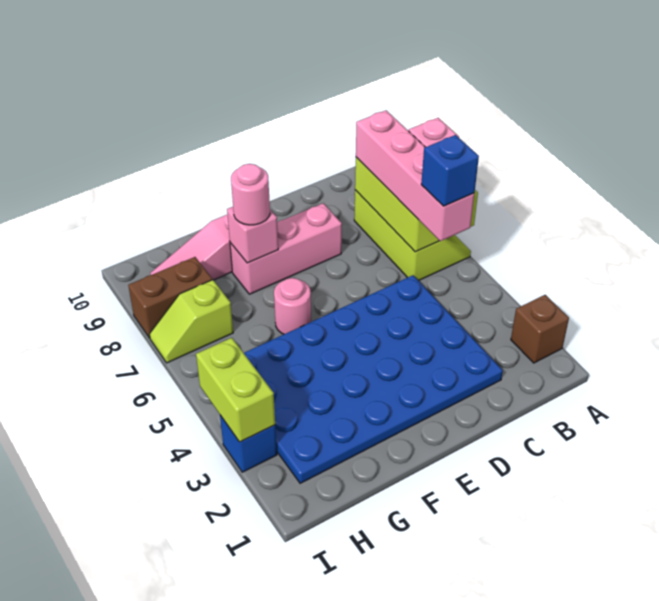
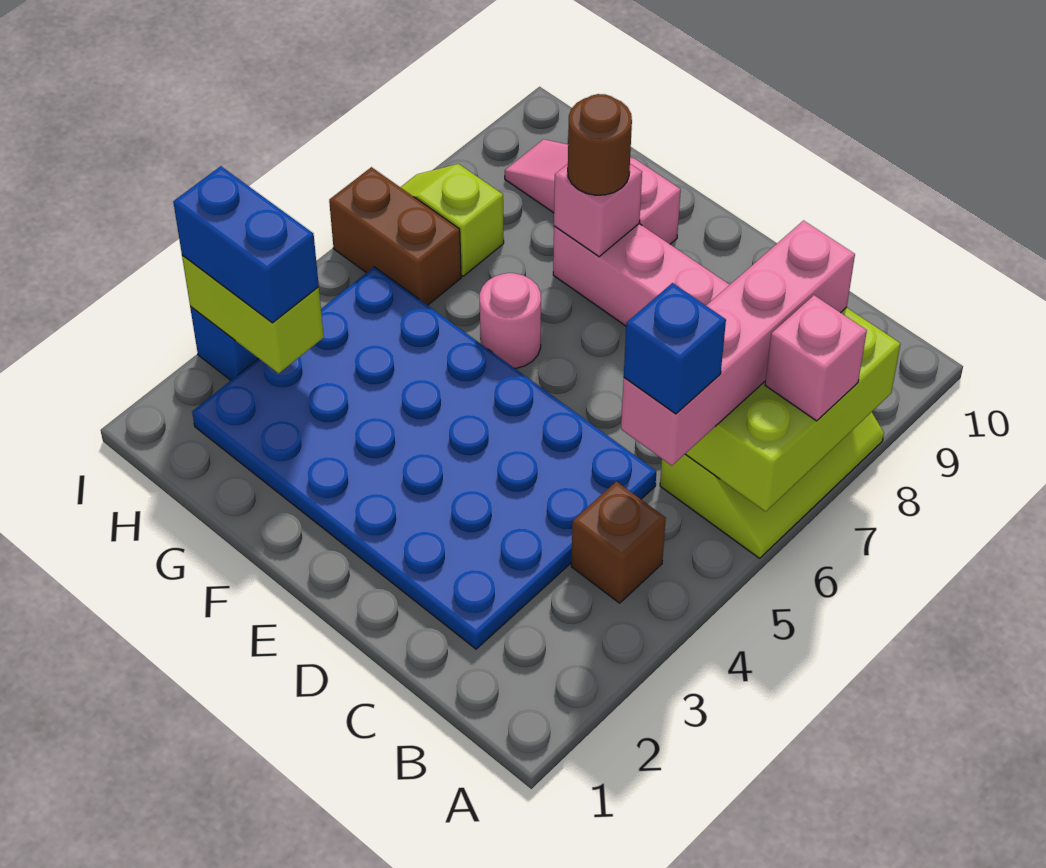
brown brick A2 level 1 -> brown brick B4 level 1
pink round brick F8 level 3 -> brown round brick F8 level 3
none -> blue brick H3:I3 level 3
brown brick H8:I8 level 1 -> brown brick H6:I6 level 1
lime brick I3:I4 level 2 -> lime brick H3:I3 level 2

